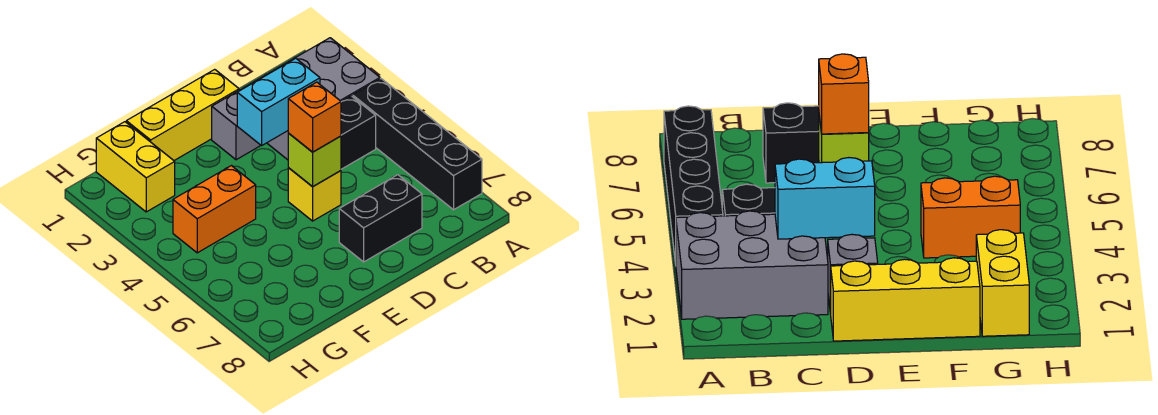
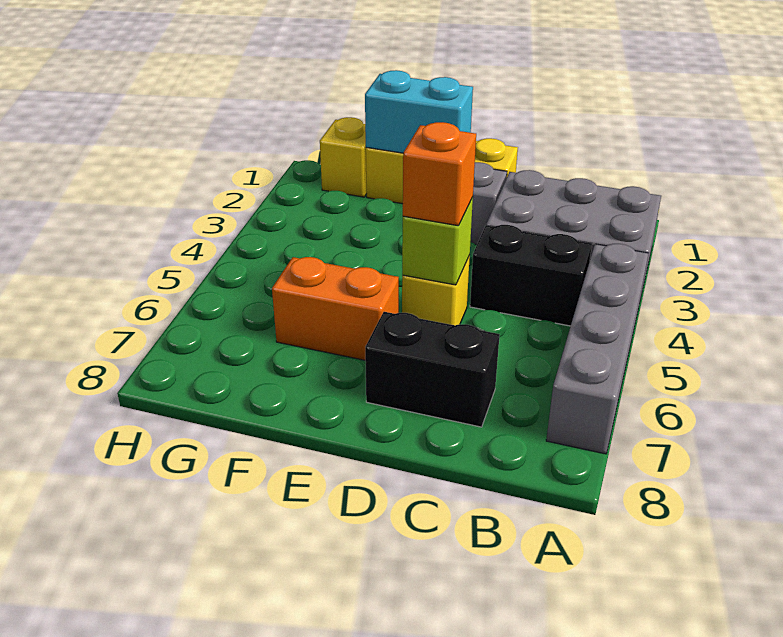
black brick A4:A7 level 1 -> grey brick A4:A7 level 1
cyan brick C3:D3 level 2 -> cyan brick E1:F1 level 2
orange brick F4:G4 level 1 -> orange brick E6:F6 level 1
yellow brick G1:G2 level 1 -> yellow brick G1 level 1

